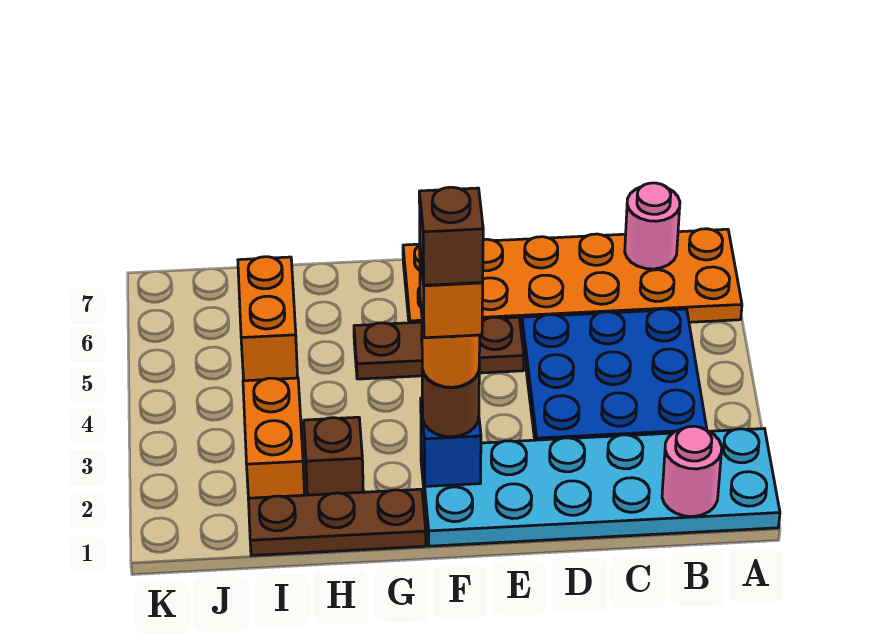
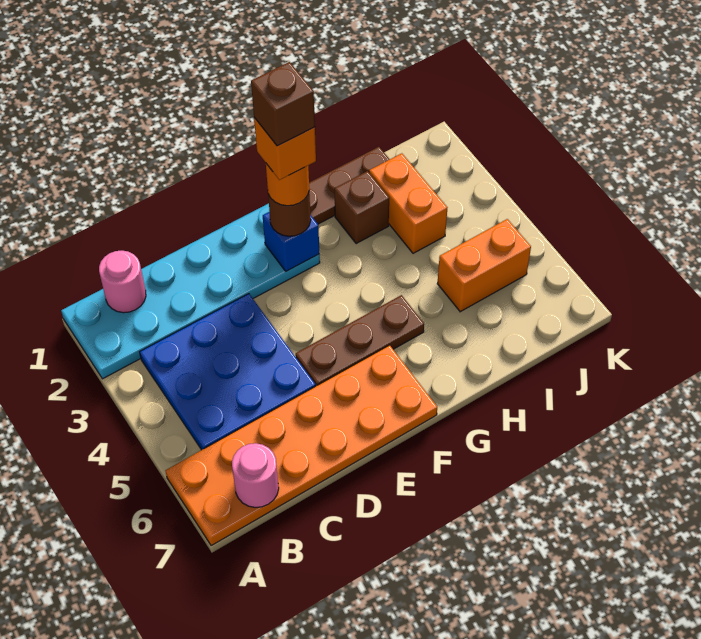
orange brick I5:I6 level 1 -> orange brick I5:J5 level 1

